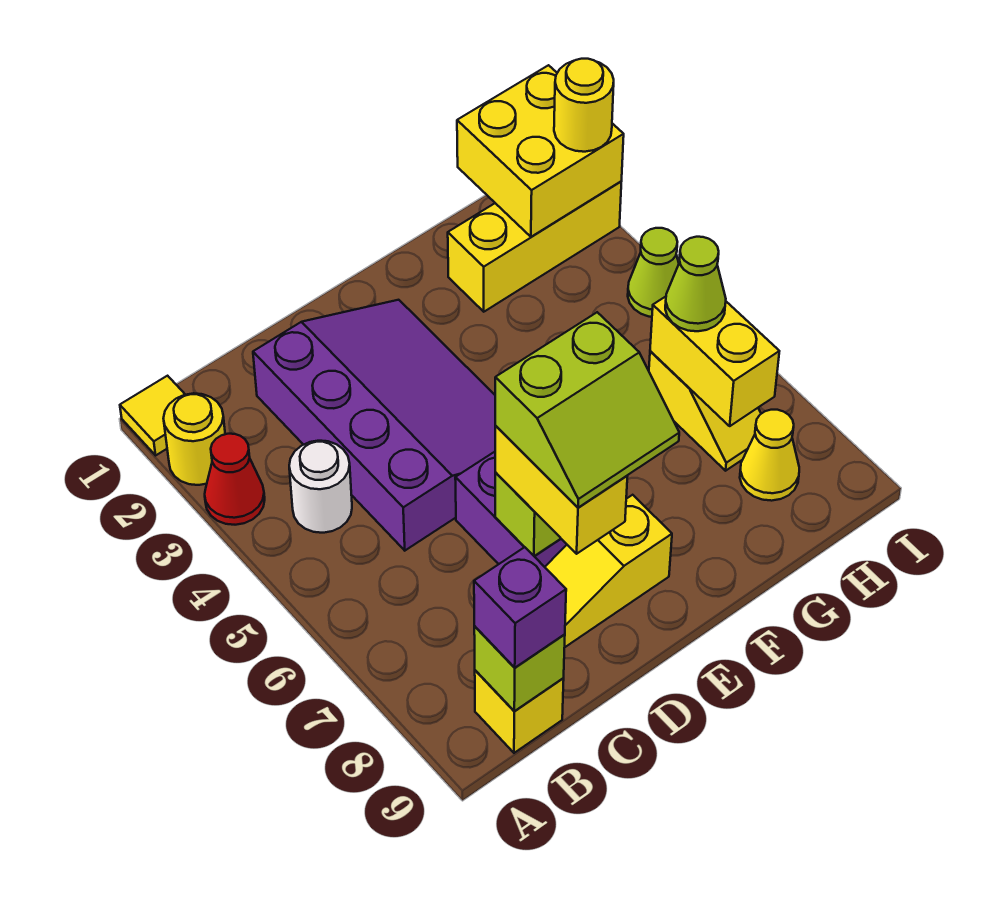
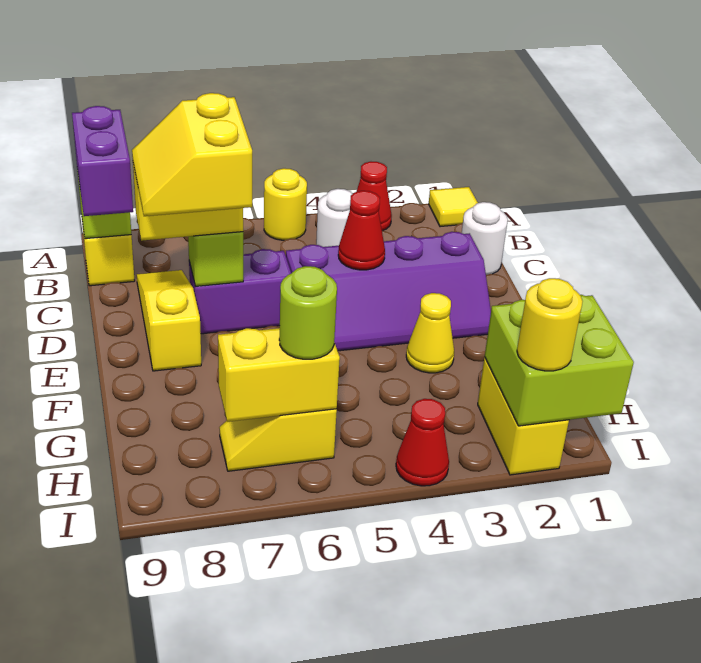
yellow round brick A2 level 1 -> yellow round brick A5 level 1
purple brick B9 level 3 -> purple brick B9:C9 level 3
none -> white round brick C1 level 1
purple slope C2:E5 level 1 top C -> purple slope D2:E5 level 1 top D
none -> red cone D4 level 2
lime slope D7:E8 level 4 top 7 -> yellow slope D7:E8 level 4 top 7
yellow brick G2:I2 level 1 -> yellow brick H2:I2 level 1
yellow brick H1:I2 level 2 -> lime brick H1:I2 level 2
lime cone H6 level 3 -> lime round brick H6 level 3
yellow cone H8 level 1 -> yellow cone F3 level 1
lime cone I4 level 1 -> red cone I4 level 1

